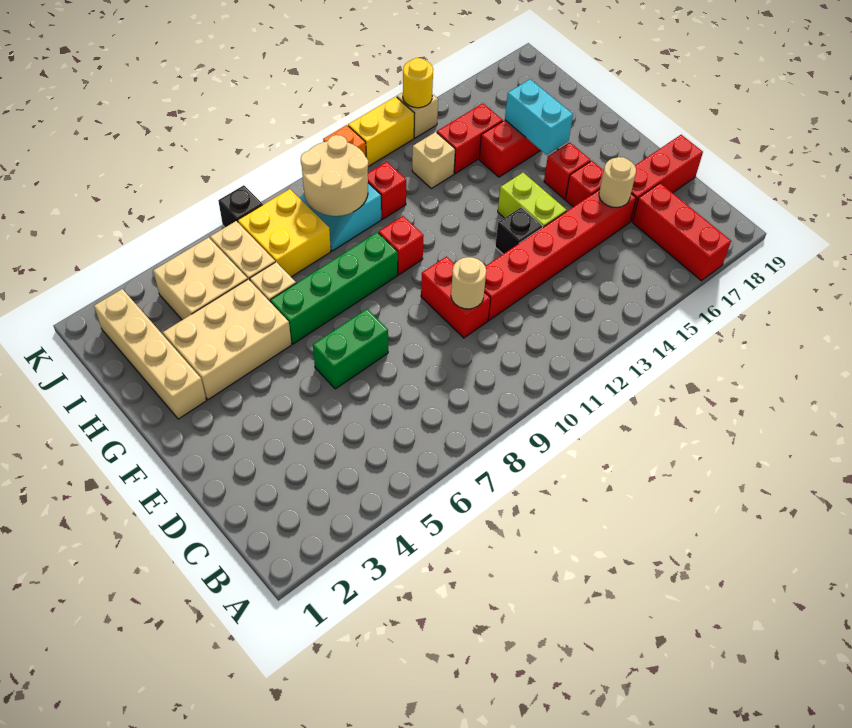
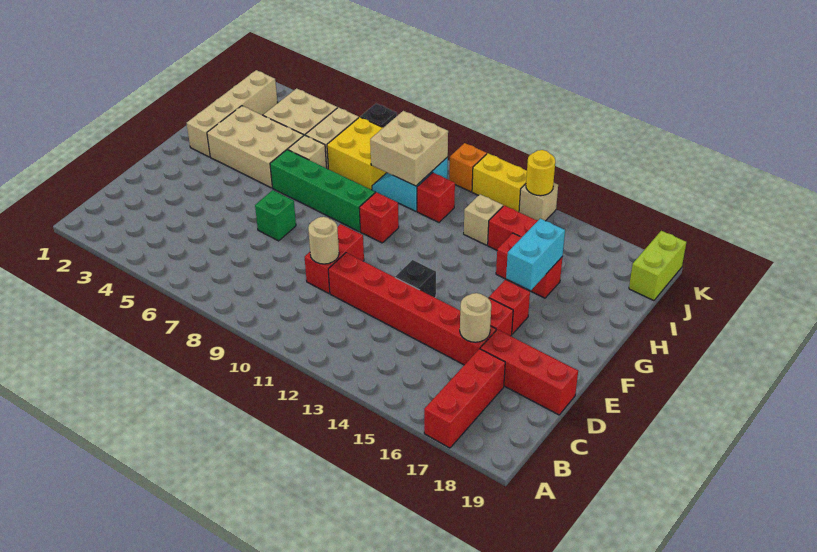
green brick E6:E7 level 1 -> green brick E7 level 1
lime brick E14:F14 level 1 -> lime brick J19:K19 level 1
tan round brick I9:J10 level 2 -> tan brick I9:J10 level 2

